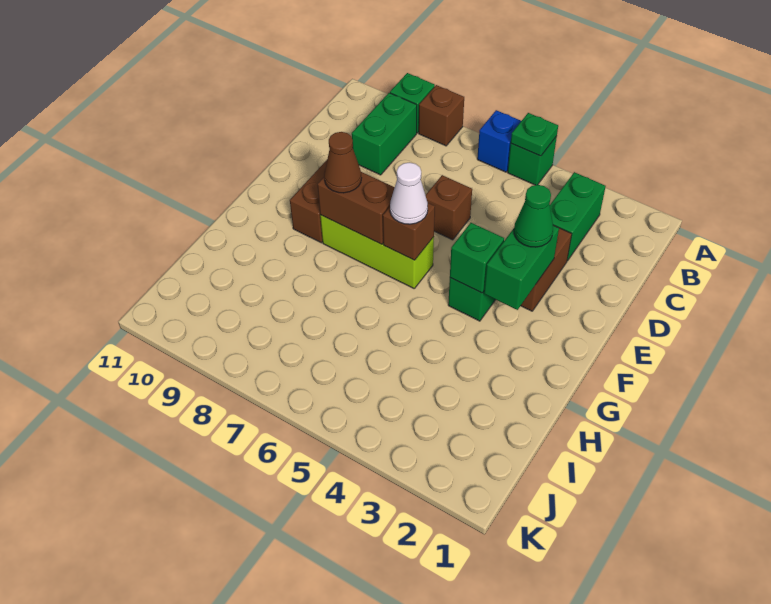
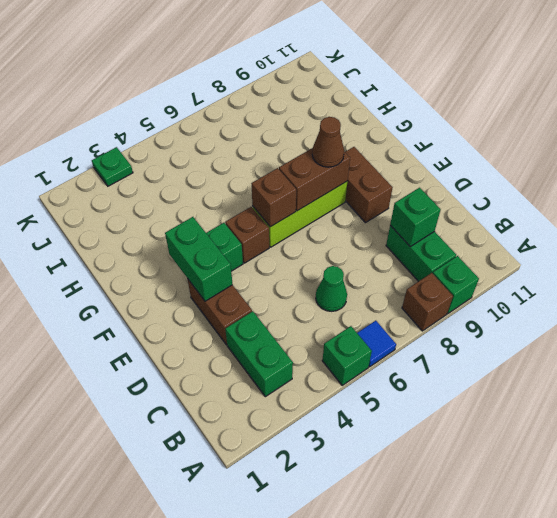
green plate A5 level 2 -> green plate K3 level 1
blue brick A6 level 1 -> blue tile A6 level 1
brown brick D6 level 1 -> brown brick F5 level 1
green cone E3 level 3 -> green cone C6 level 1
green brick F4 level 2 -> green brick C9 level 2
white cone F6 level 3 -> none

